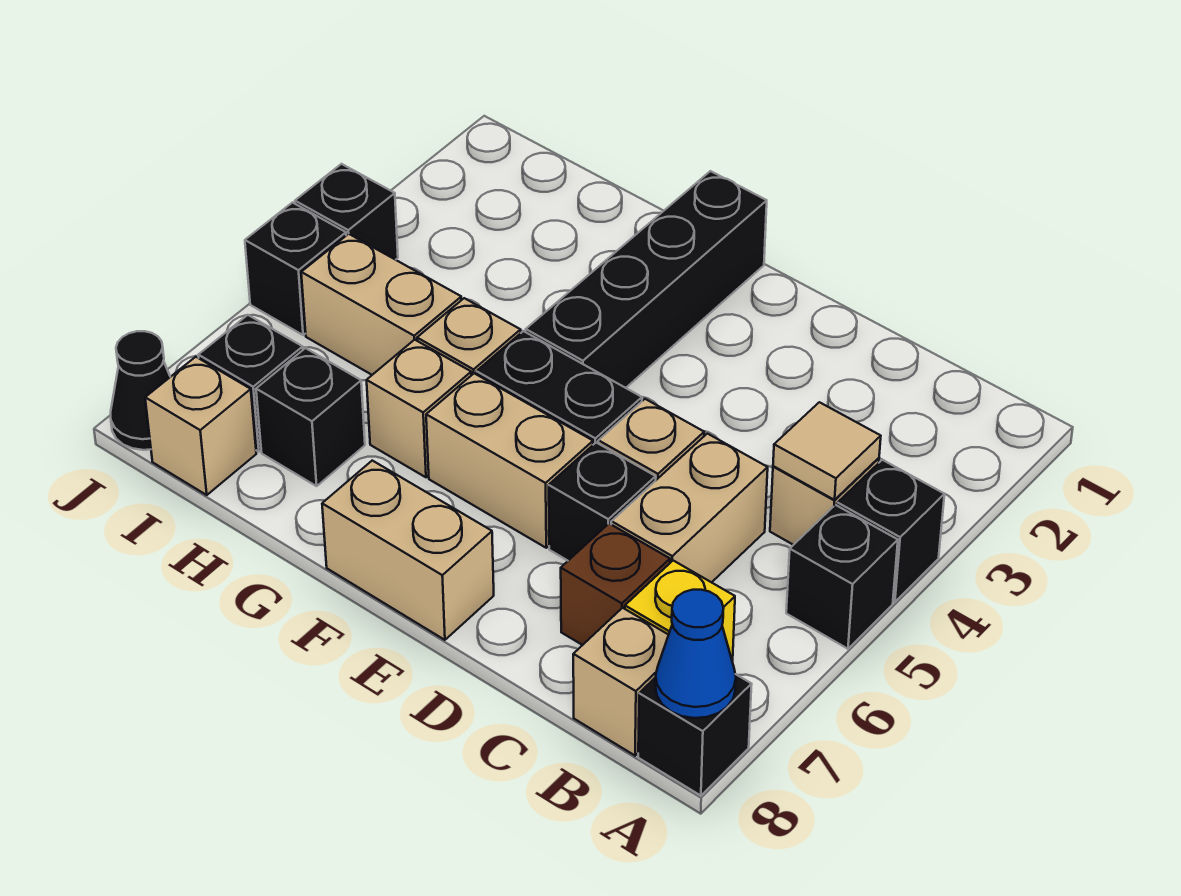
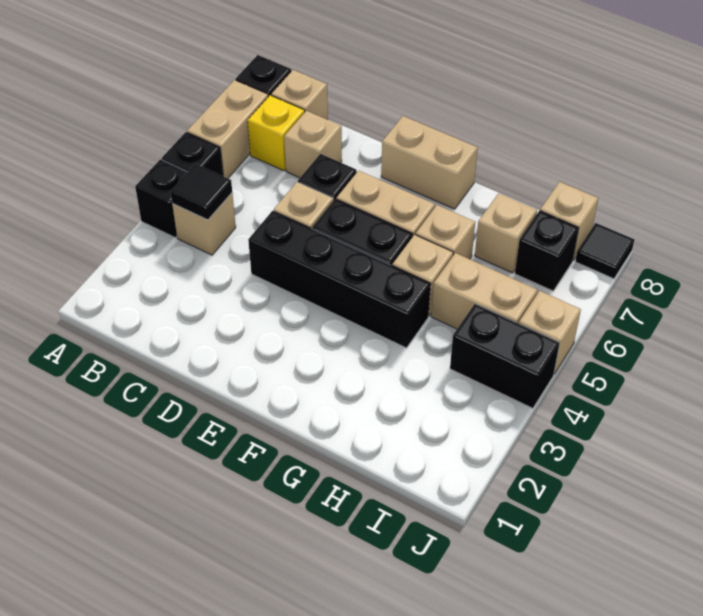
blue cone A8 level 2 -> none
tan tile B4 level 2 -> black tile B4 level 2
tan brick C5:C6 level 1 -> tan brick A6:A7 level 1
brown brick C7 level 1 -> tan brick C7 level 1
black brick F1:F4 level 1 -> black brick D4:G4 level 1
black brick H7 level 1 -> tan brick H7 level 1
black brick J4 level 1 -> black brick I4:J4 level 1
black brick J5 level 1 -> tan brick J5 level 1
black cone J8 level 1 -> black tile J8 level 1

